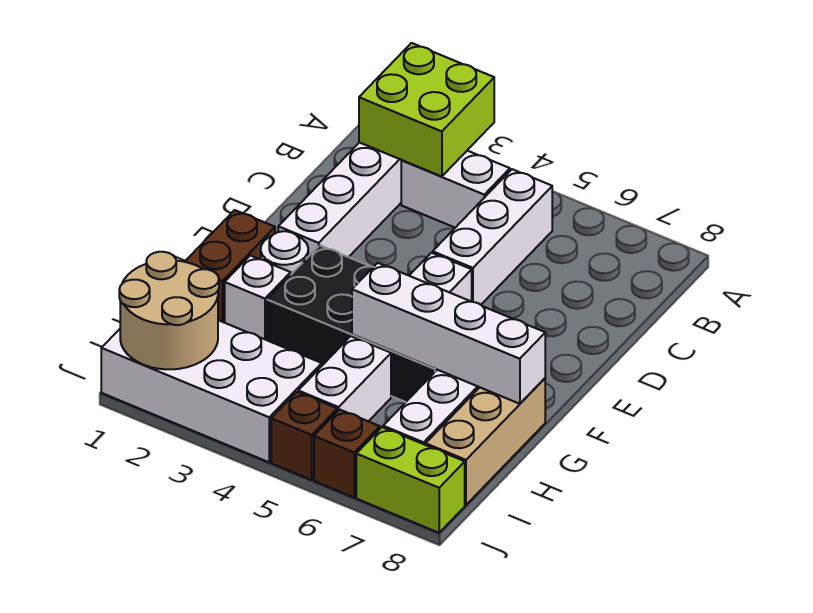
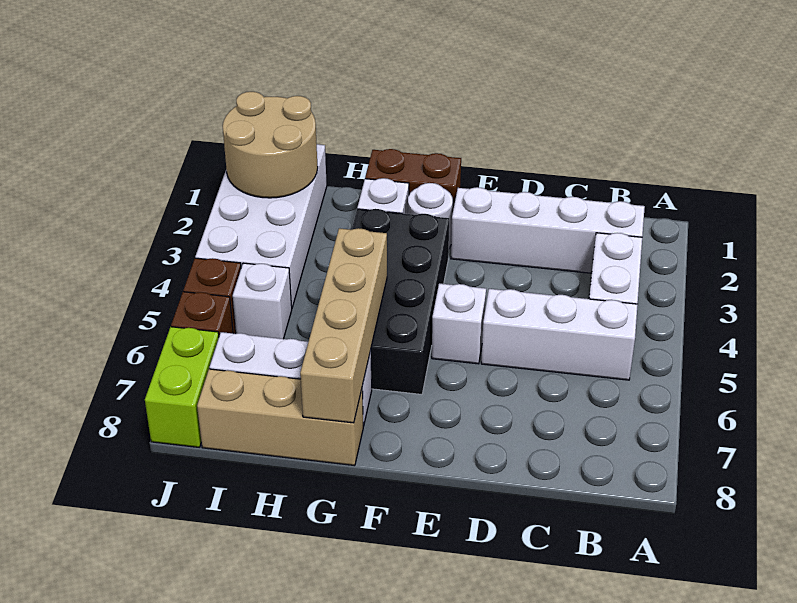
lime brick A2:B3 level 2 -> none
white brick G5:G8 level 2 -> tan brick G5:G8 level 2
white brick H5:I5 level 1 -> white brick I5 level 1

